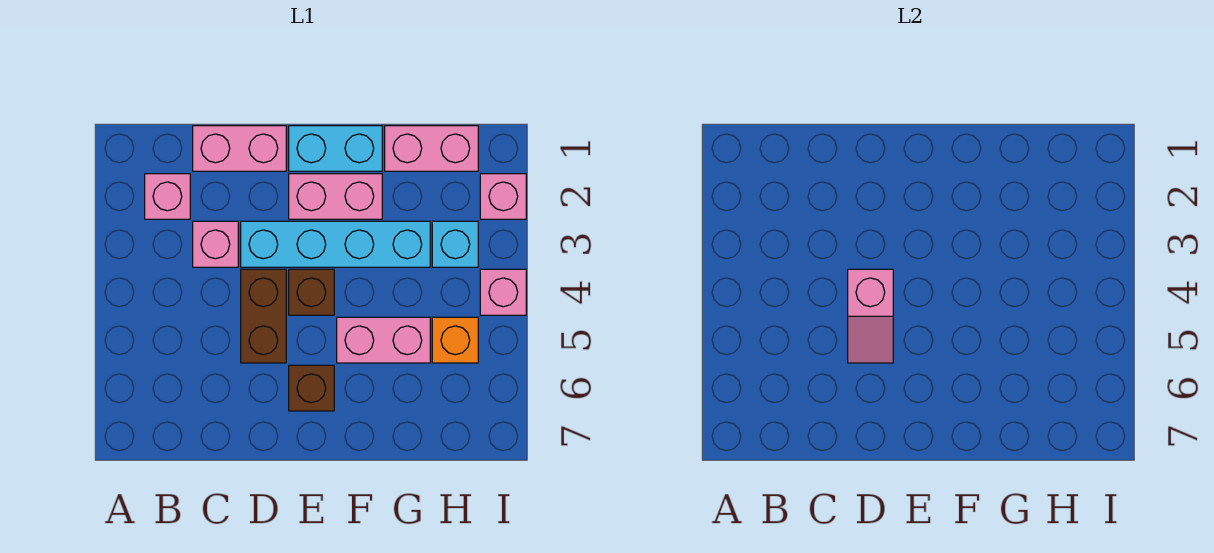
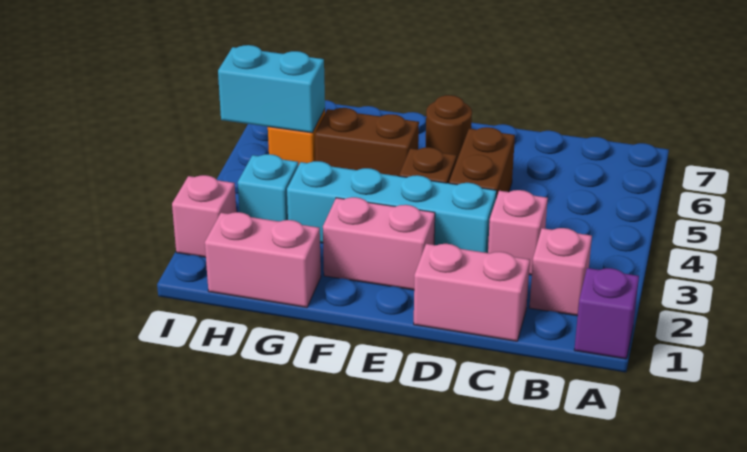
none -> purple brick A1 level 1
pink slope D4:D5 level 2 top 4 -> none
cyan brick E1:F1 level 1 -> cyan brick H5:I5 level 2
brown brick E6 level 1 -> brown round brick E6 level 1
pink brick F5:G5 level 1 -> brown brick F5:G5 level 1
pink brick I4 level 1 -> none

